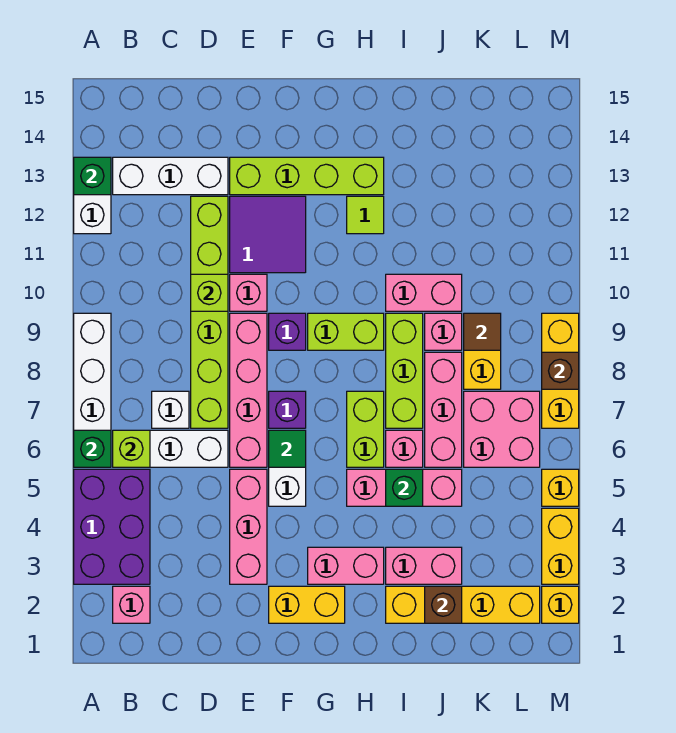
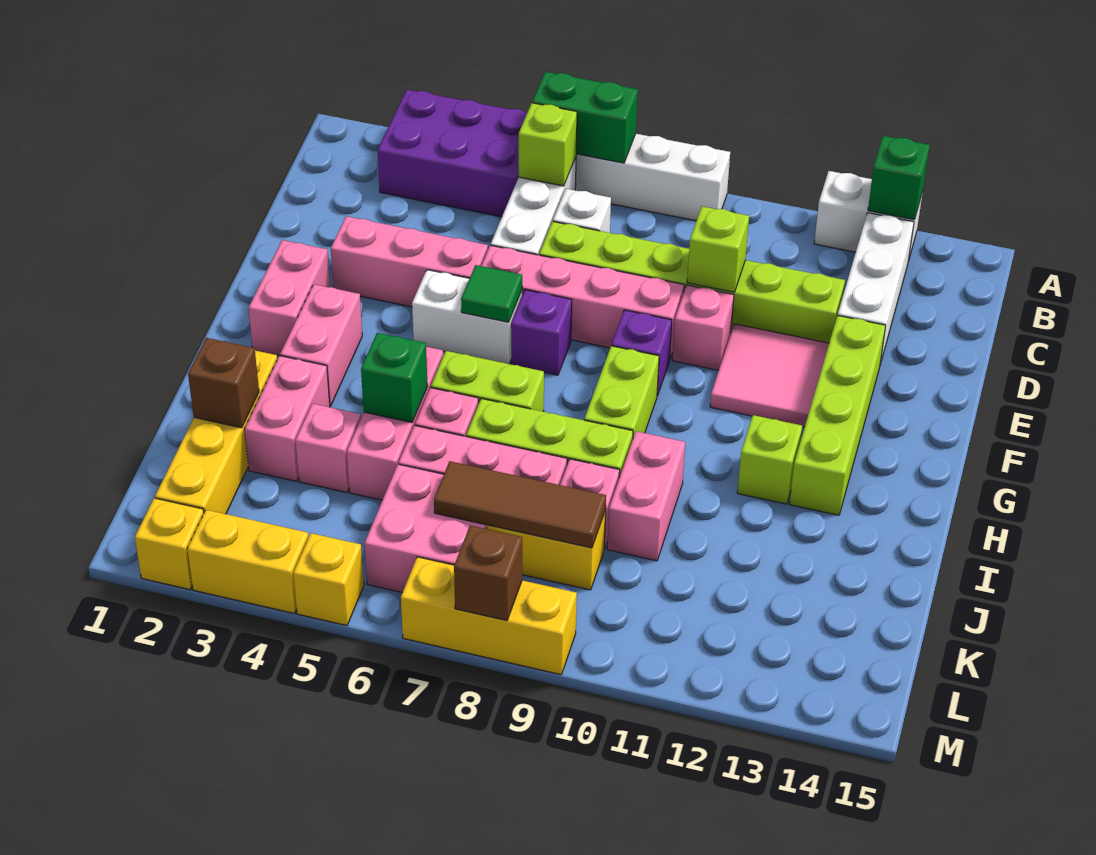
green brick A6 level 2 -> green brick A6:A7 level 2
pink brick B2 level 1 -> pink brick J4 level 1
purple tile E11:F12 level 1 -> pink tile E11:F12 level 1
yellow brick F2:G2 level 1 -> pink brick F2:G2 level 1
lime tile H12 level 1 -> lime brick H12 level 1
brown tile K9 level 2 -> brown tile K7:K9 level 2

